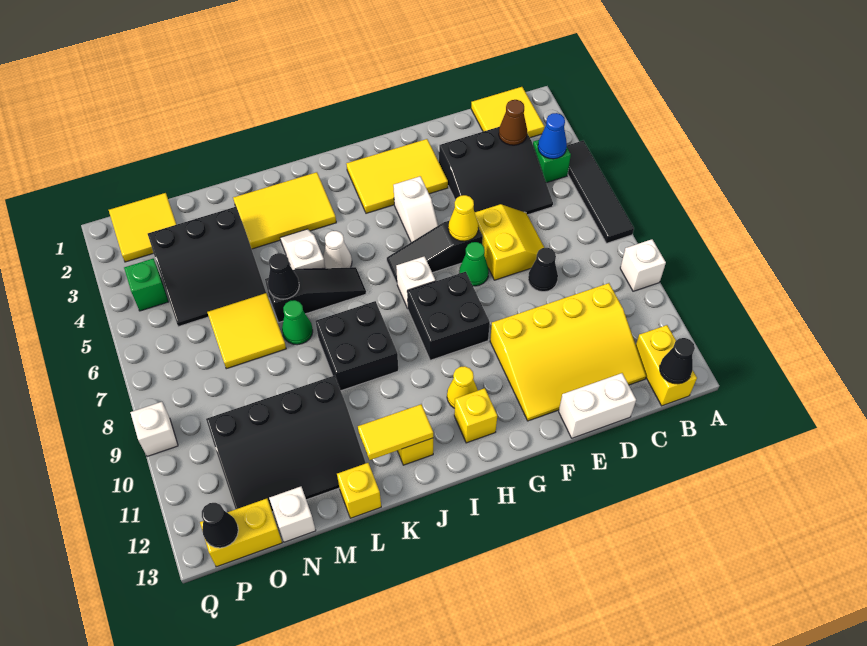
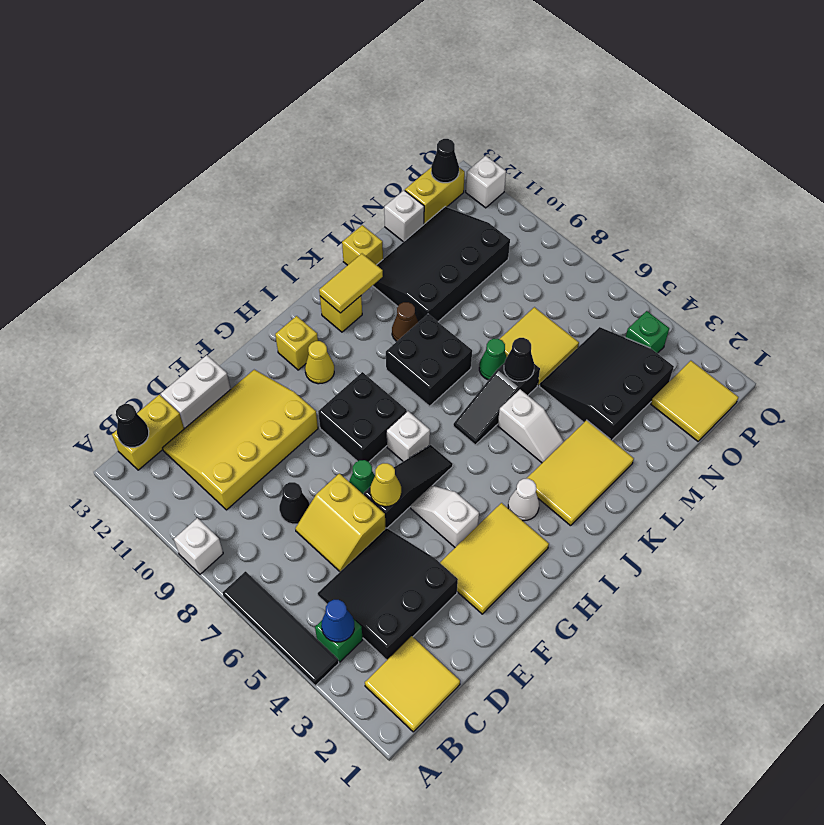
yellow brick B12:B13 level 1 -> yellow brick B13:C13 level 1
brown cone C3 level 2 -> brown cone K10 level 1
white cone J5 level 1 -> white cone I3 level 1
white brick Q9 level 1 -> white brick Q12 level 1

